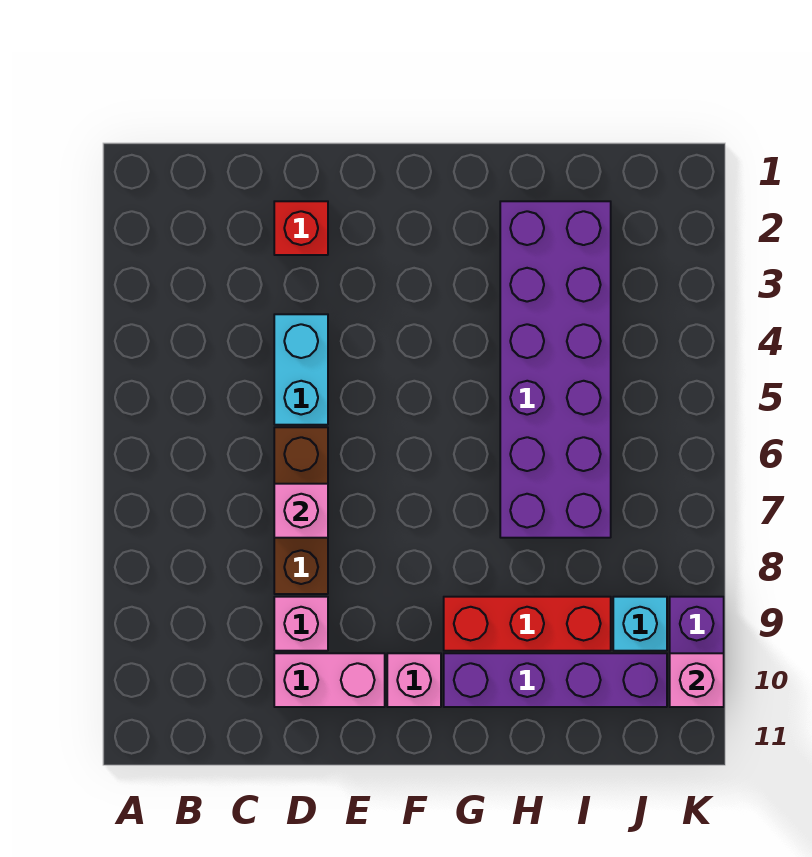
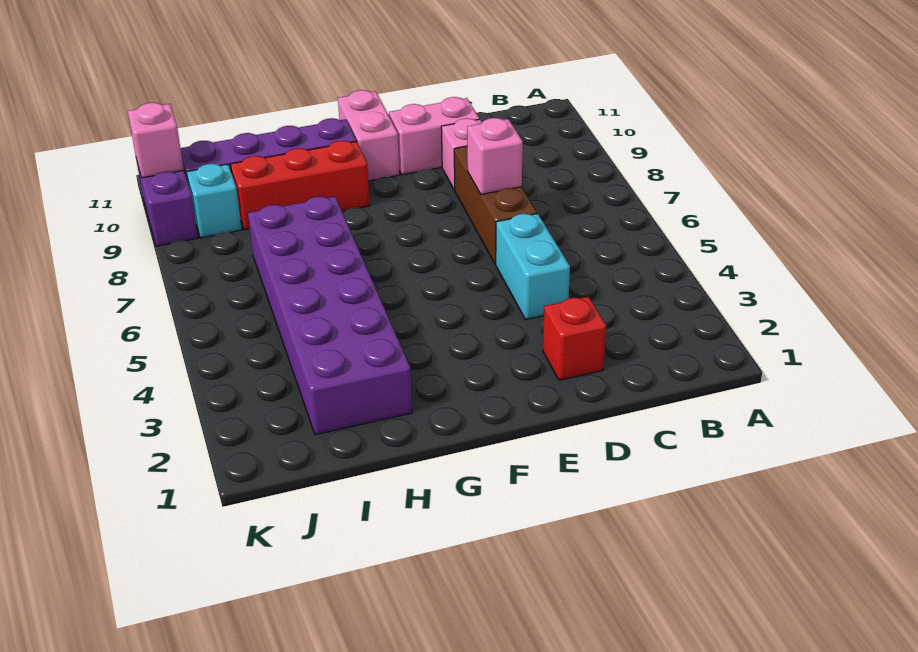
pink brick F10 level 1 -> pink brick F10:F11 level 1

